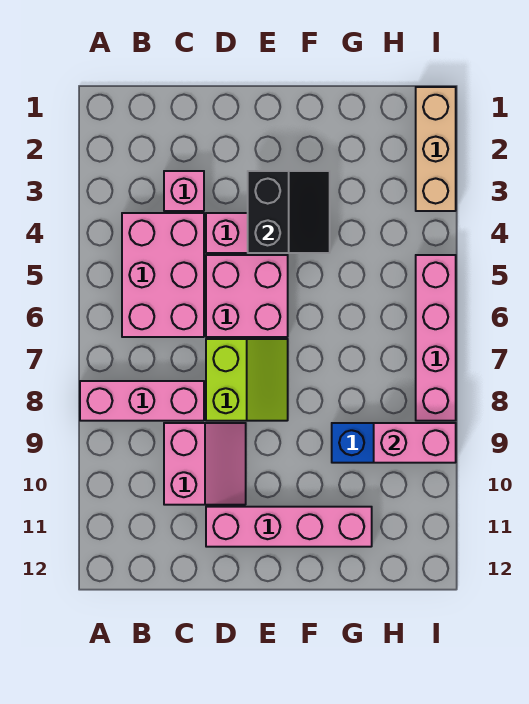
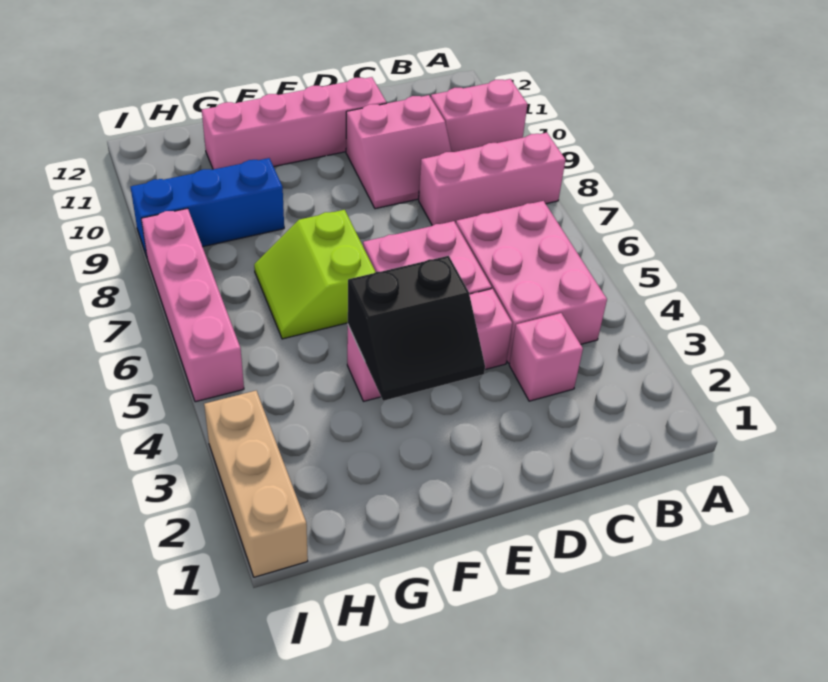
pink slope C9:D10 level 1 top C -> pink slope C9:D10 level 1 top 10
lime slope D7:E8 level 1 top D -> lime slope F6:G7 level 1 top F
black slope E3:F4 level 2 top E -> black slope E3:F4 level 2 top 4
pink brick H9:I9 level 2 -> pink brick A10:B10 level 1

